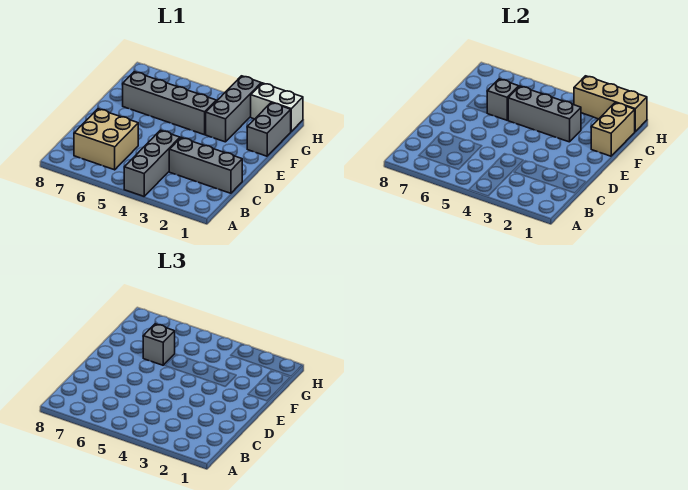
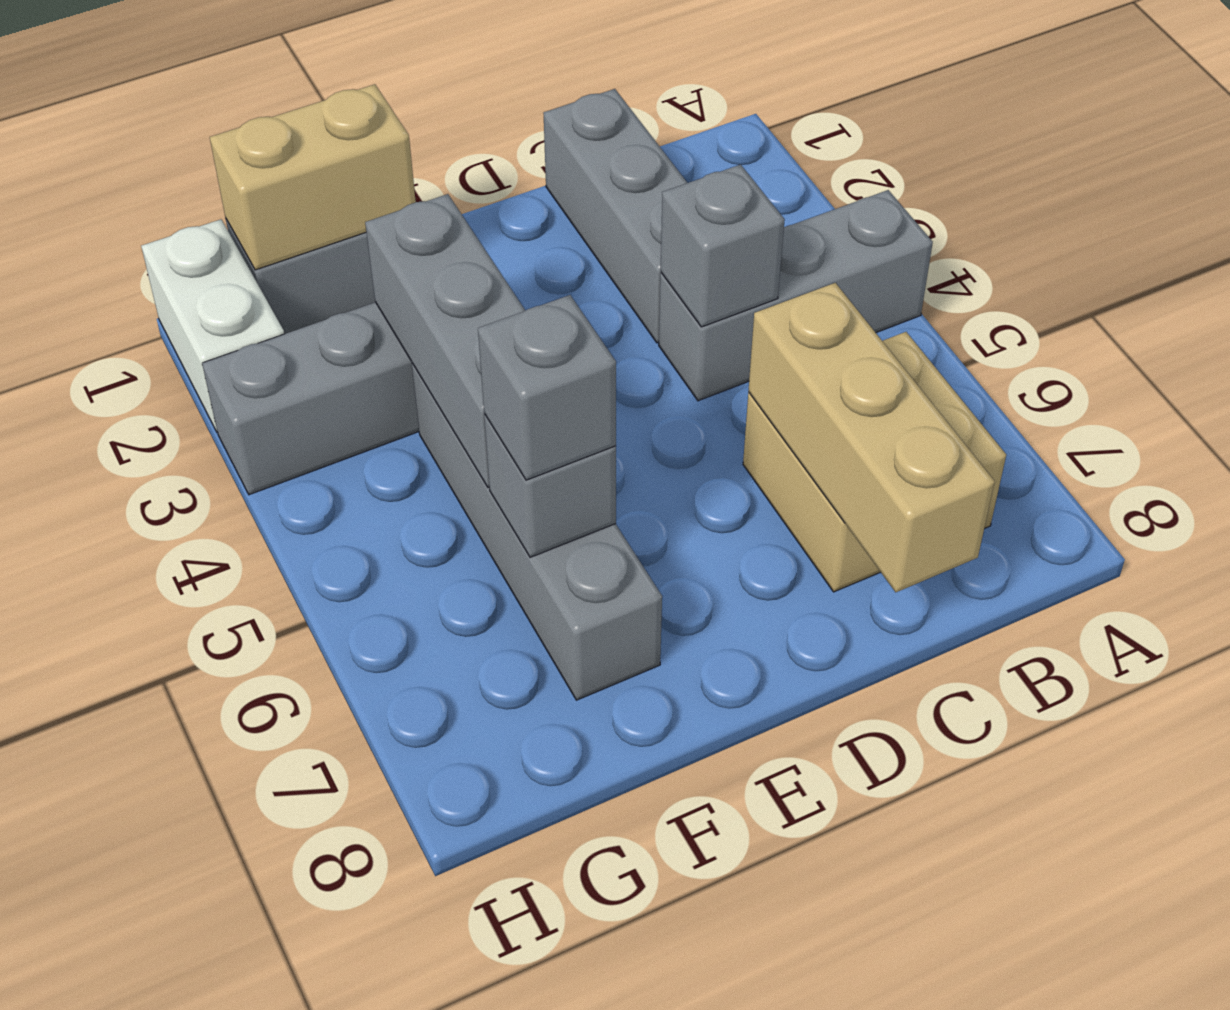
none -> grey brick C4 level 2
tan brick H1:H3 level 2 -> tan brick C6:C8 level 2

